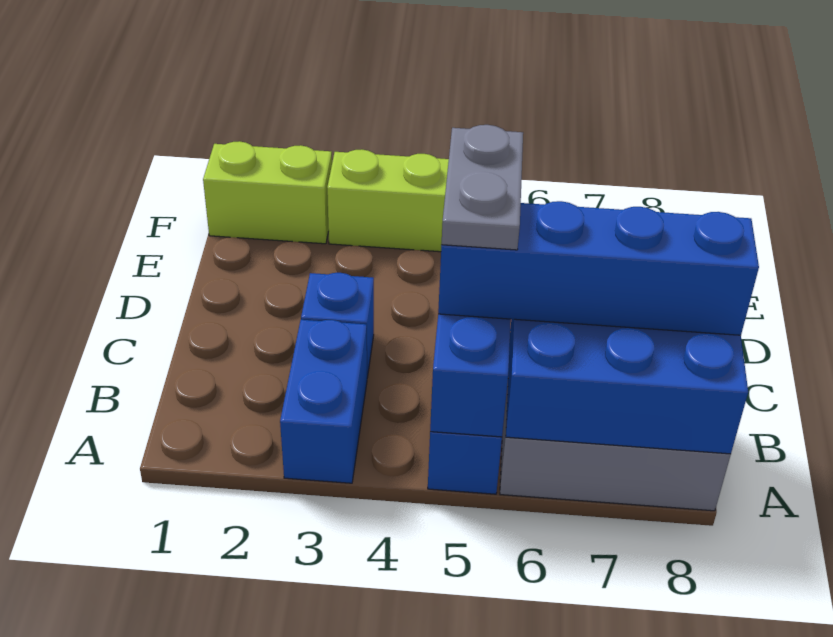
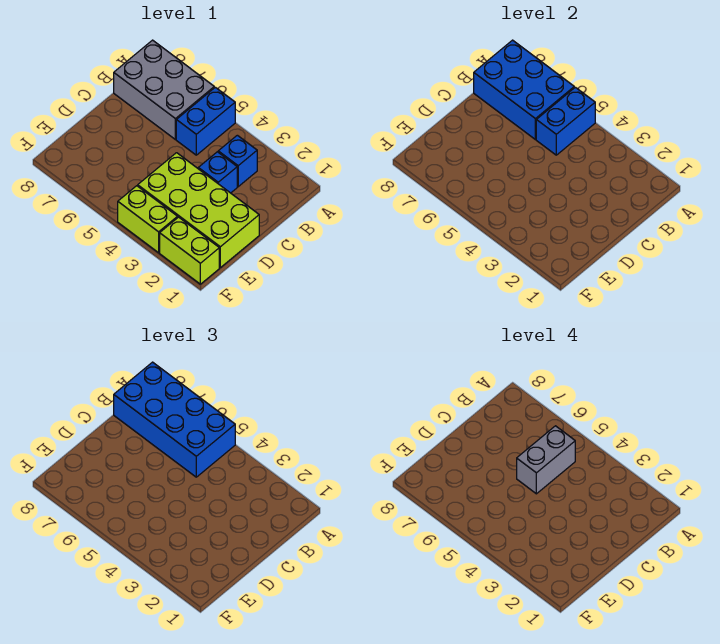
blue brick A3:B3 level 1 -> blue brick B3 level 1
blue brick B5:B8 level 3 -> blue brick A5:B8 level 3
grey plate B5:C5 level 4 -> grey brick B5:C5 level 4
none -> lime brick D1:E4 level 1

